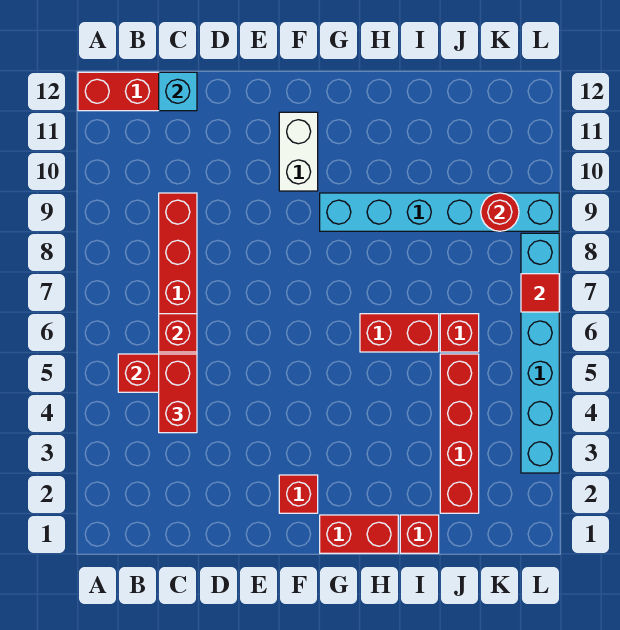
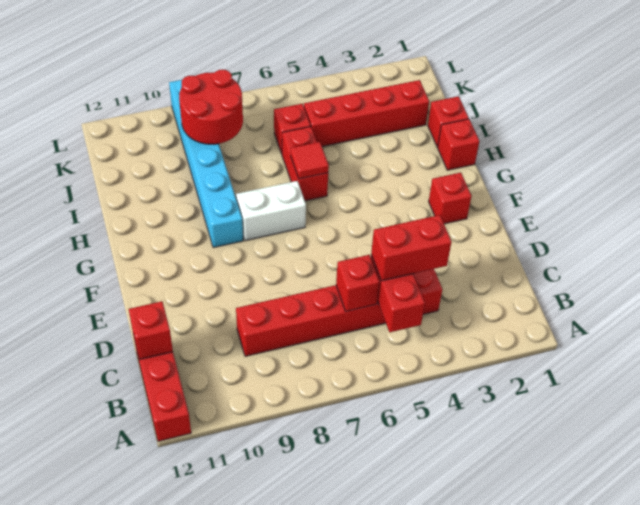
cyan brick C12 level 2 -> red brick C12 level 2
white brick F10:F11 level 1 -> white brick G7:G8 level 1
red brick G1:H1 level 1 -> red brick H1 level 1
red round brick K9 level 2 -> red round brick J8:K9 level 2
cyan brick L3:L8 level 1 -> none
red tile L7 level 2 -> red tile H6 level 2

